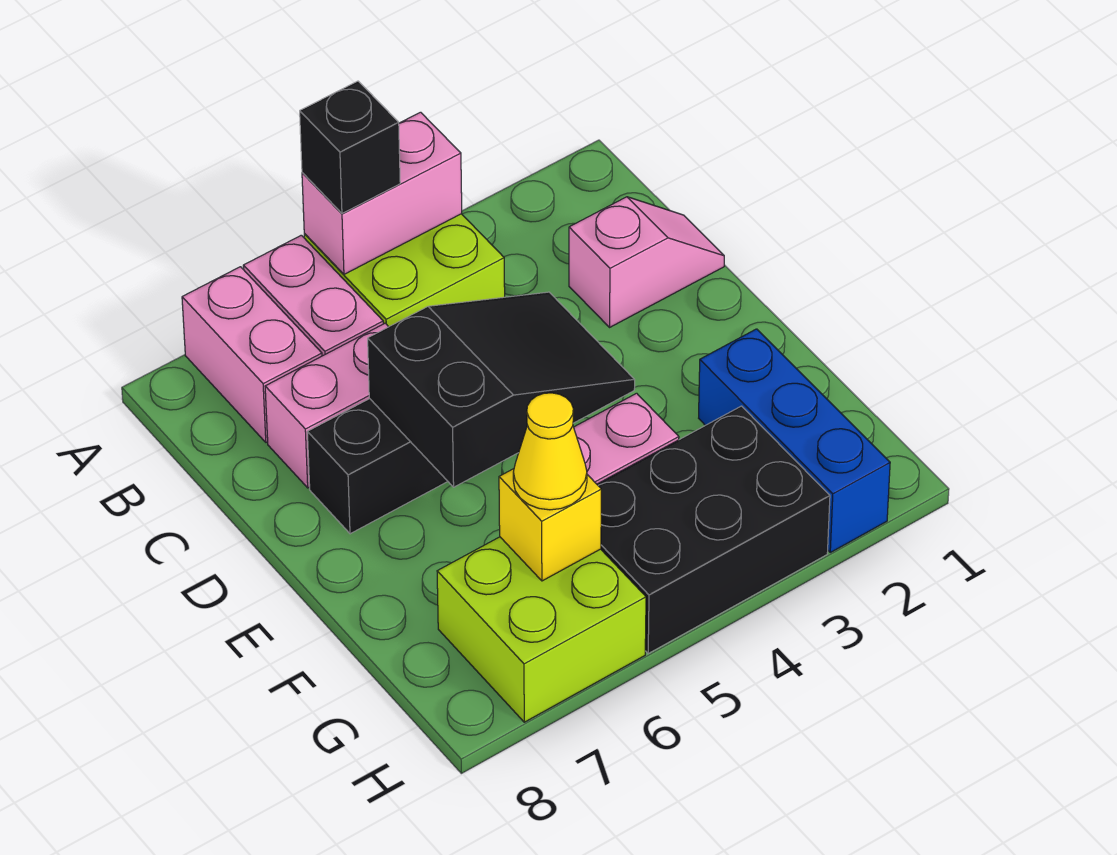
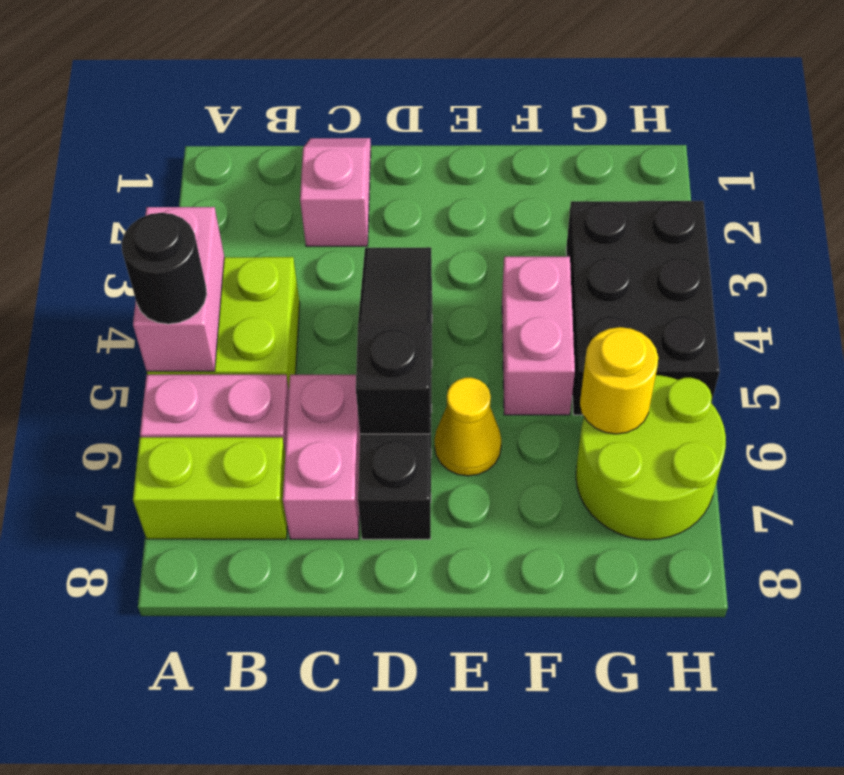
black brick A5 level 3 -> black round brick A5 level 3
pink brick A7:B7 level 1 -> lime brick A7:B7 level 1
black slope D4:E6 level 2 top 6 -> black slope D4:D6 level 2 top 6
blue brick F2:H2 level 1 -> none
lime brick G6:H7 level 1 -> lime round brick G6:H7 level 1
yellow brick G6 level 2 -> yellow round brick G6 level 2
yellow cone G6 level 3 -> yellow cone E6 level 1

